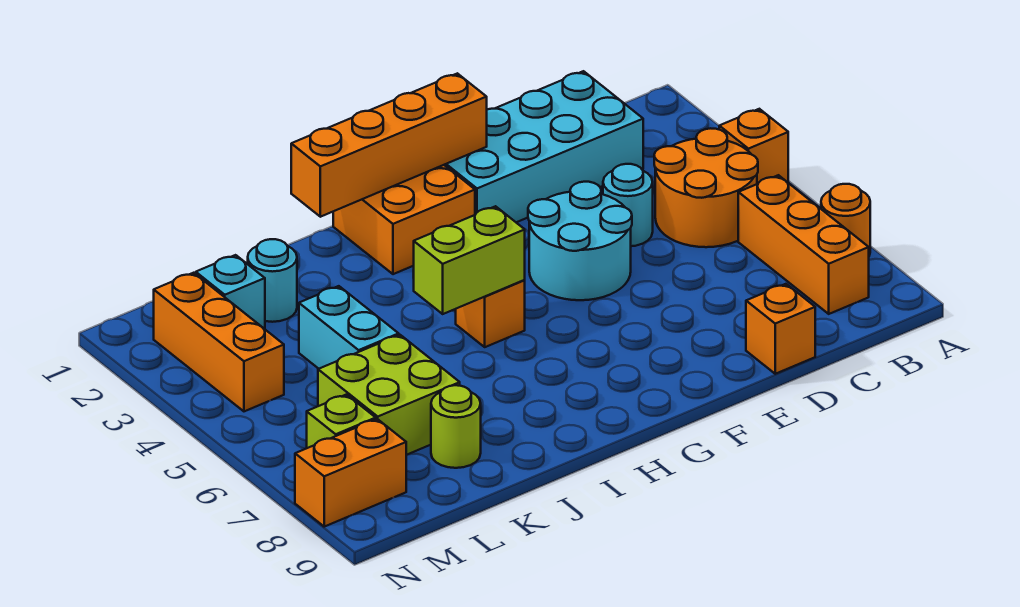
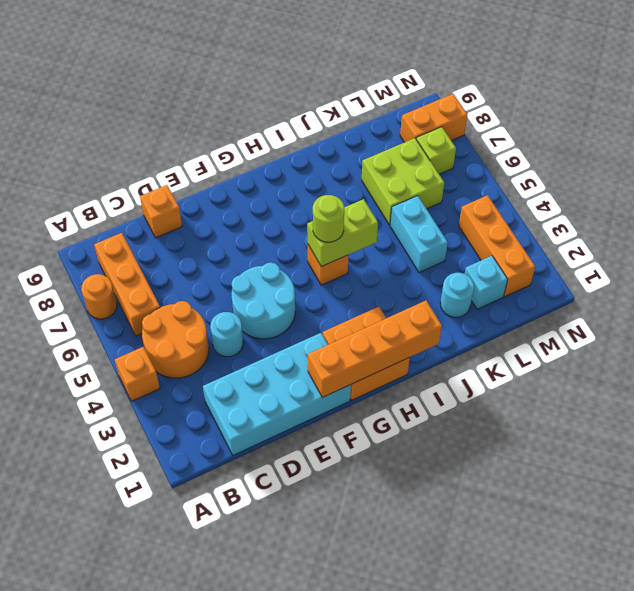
lime round brick K8 level 1 -> lime round brick H5 level 3

